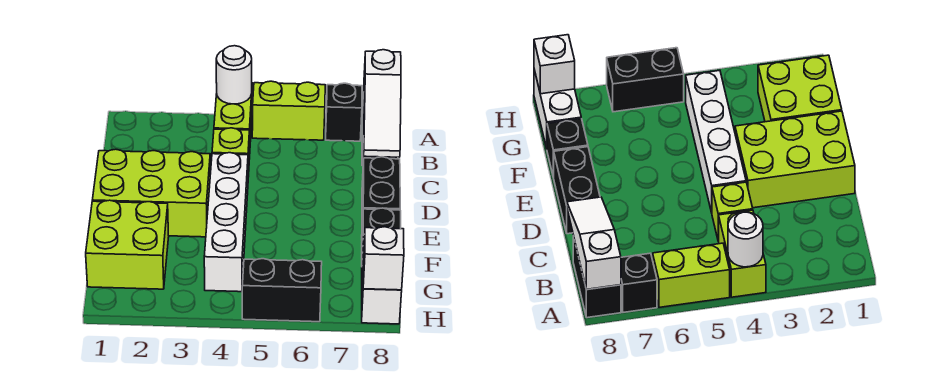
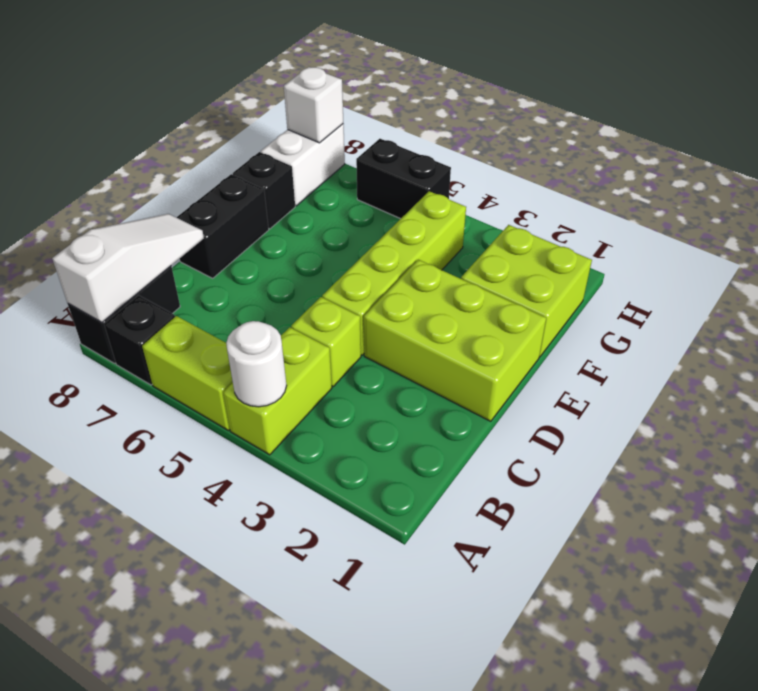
white brick D4:G4 level 1 -> lime brick D4:G4 level 1

